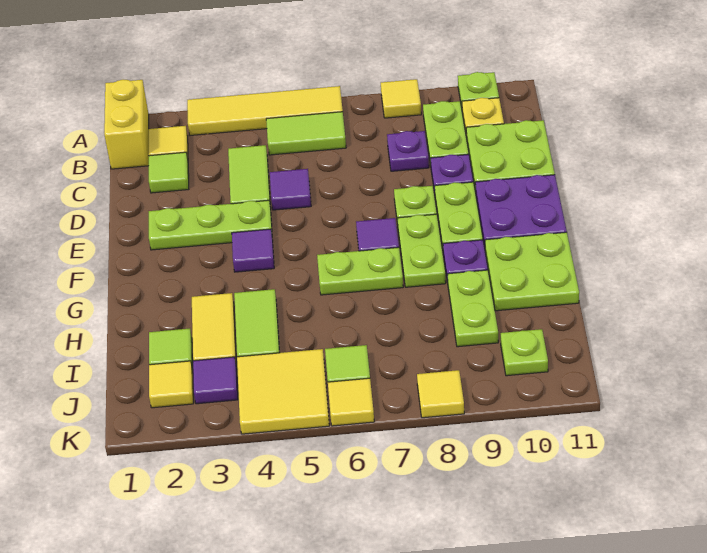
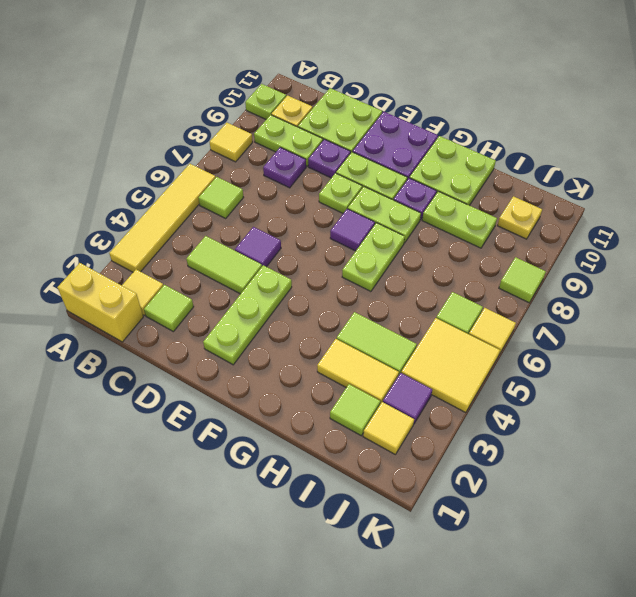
lime tile B5:B6 level 1 -> lime tile B6 level 1
purple tile F4 level 1 -> none
lime plate J10 level 1 -> yellow plate J10 level 1
yellow tile K8 level 1 -> lime tile K8 level 1

